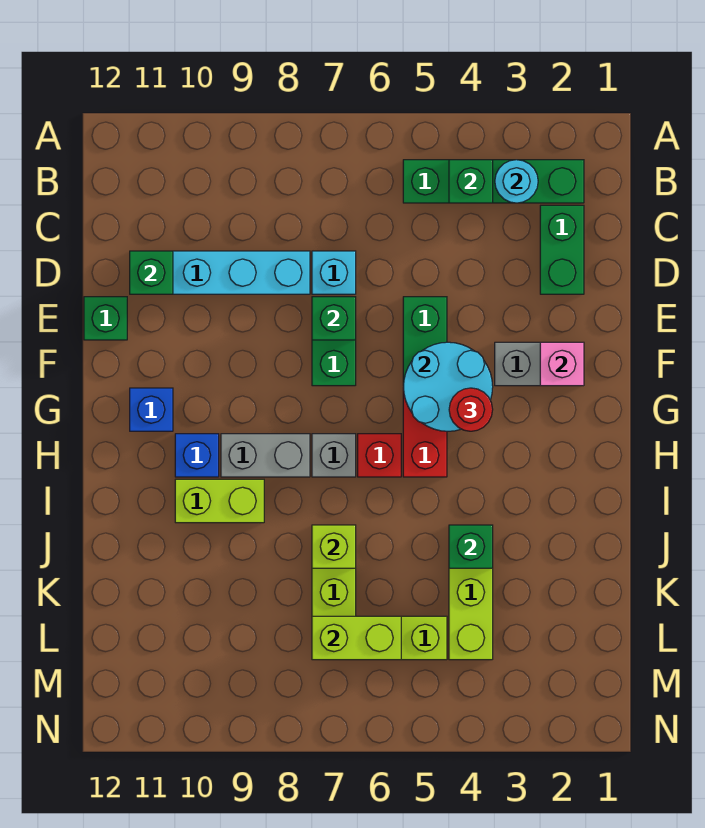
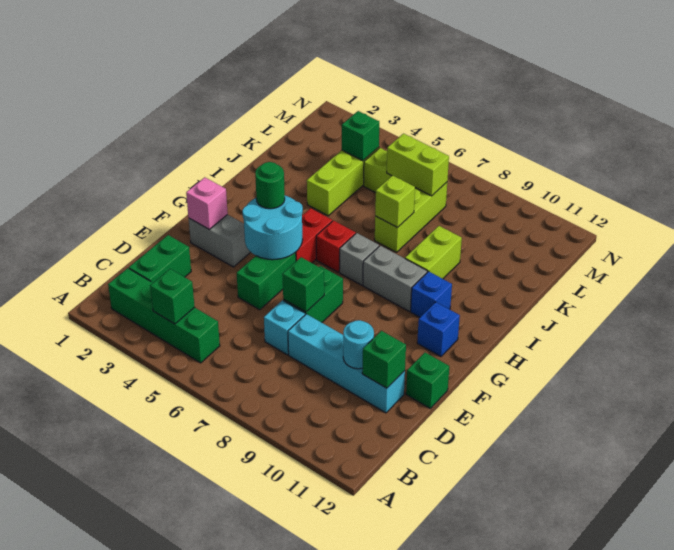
cyan round brick B3 level 2 -> cyan round brick D10 level 2
red round brick G4 level 3 -> green round brick G4 level 3
lime brick I9:I10 level 1 -> lime brick I9:J9 level 1
green brick J4 level 2 -> green brick L4 level 2

